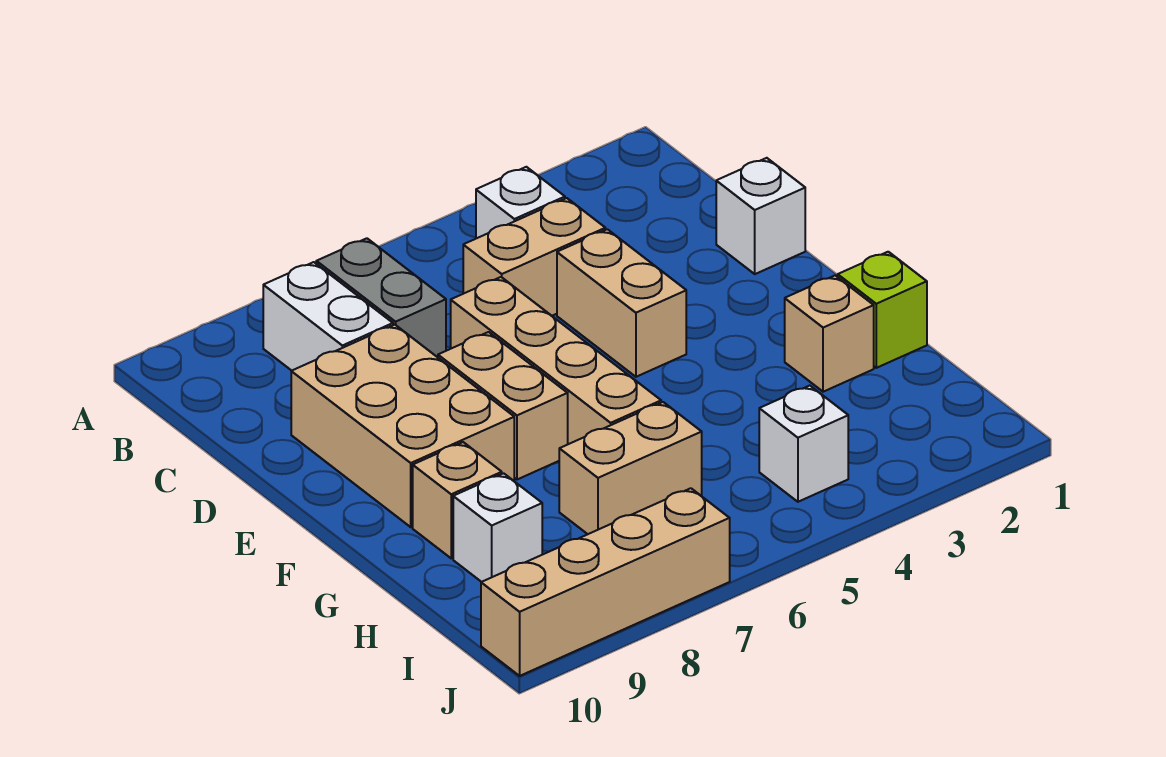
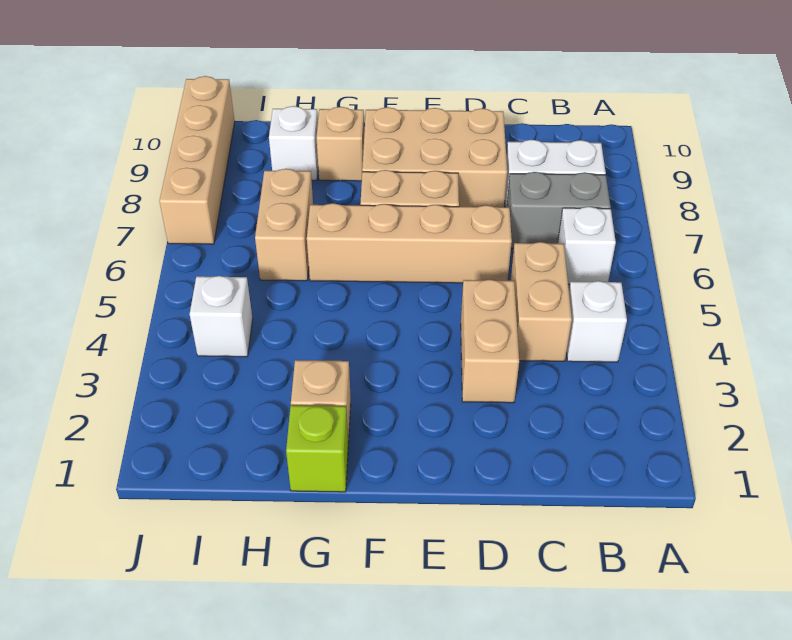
white brick D1 level 1 -> white brick B6 level 1
tan brick D4:E4 level 1 -> tan brick D3:D4 level 1

